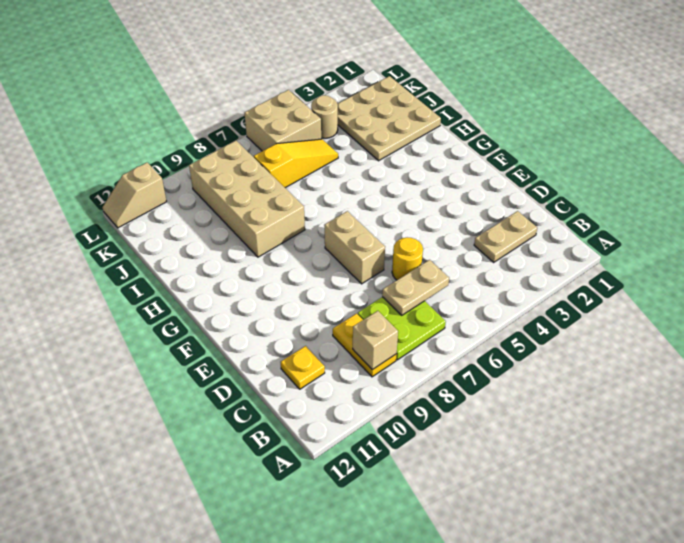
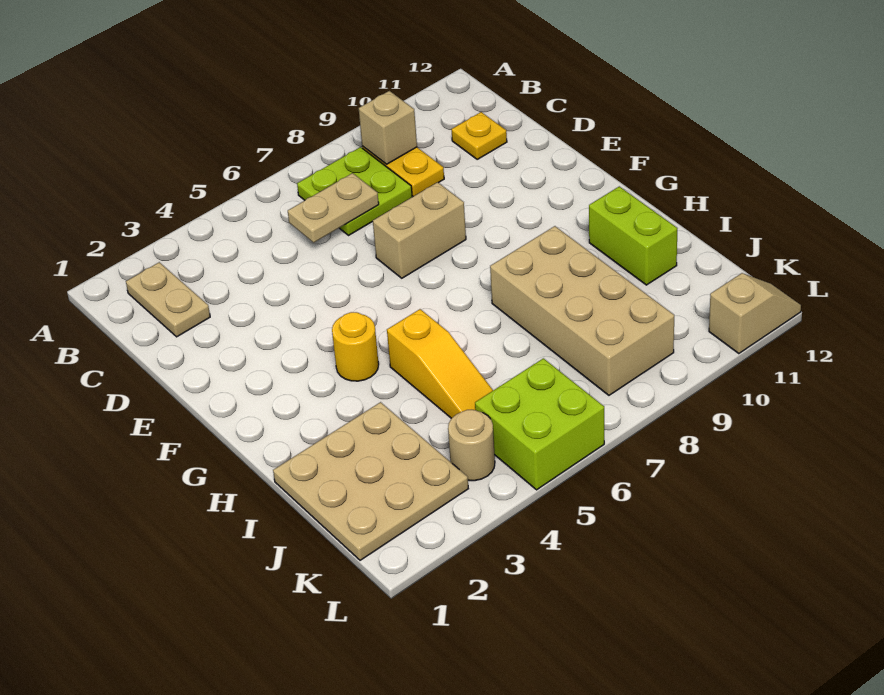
tan plate C2:C3 level 1 -> tan plate B2:C2 level 1
yellow round brick D6 level 1 -> yellow round brick G4 level 1
tan brick E7:F7 level 1 -> tan brick E7:E8 level 1
none -> lime brick H11:I11 level 1
yellow slope J5:J7 level 1 top 7 -> yellow slope H5:J5 level 1 top H
tan brick K5:L6 level 1 -> lime brick K5:L6 level 1

